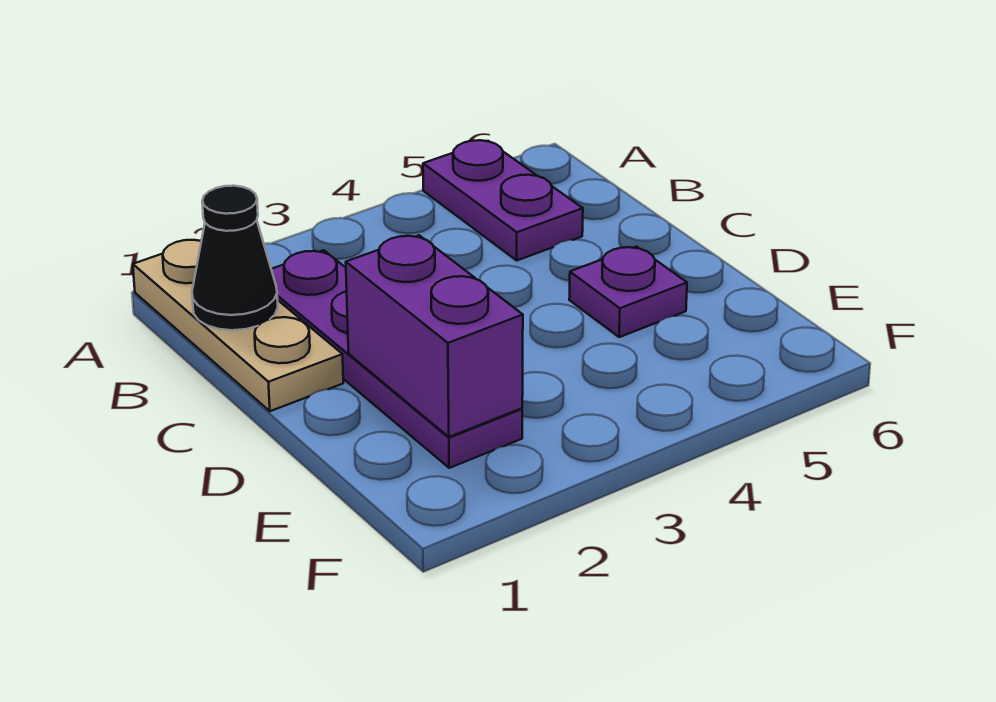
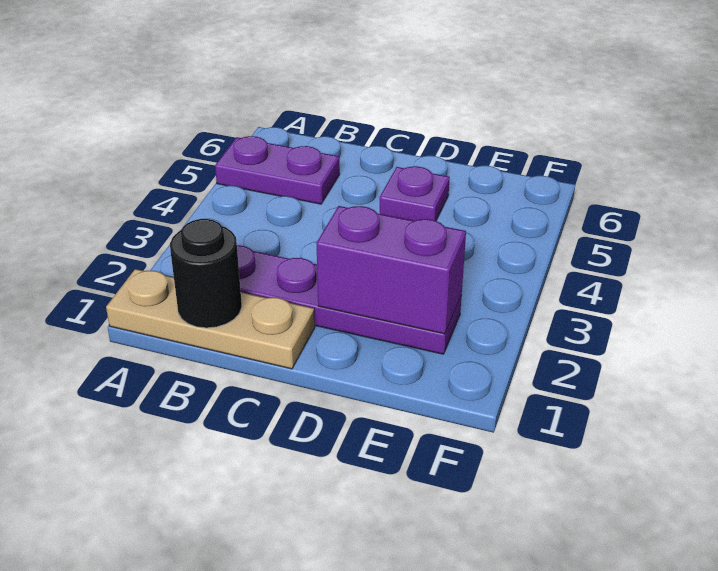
black cone B1 level 2 -> black round brick B1 level 2

